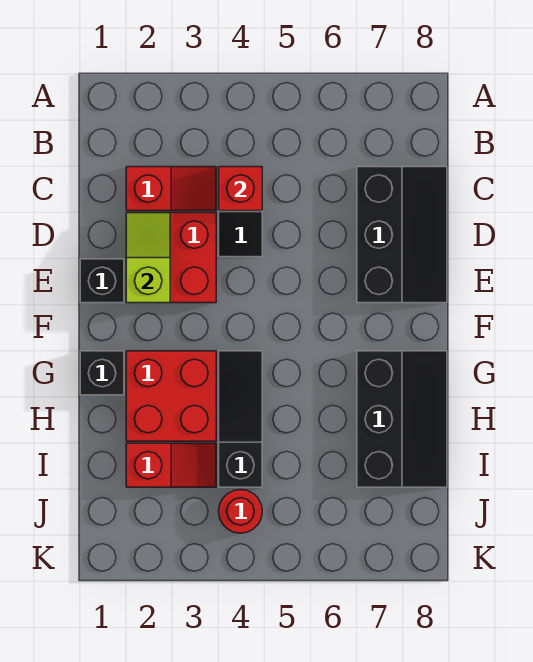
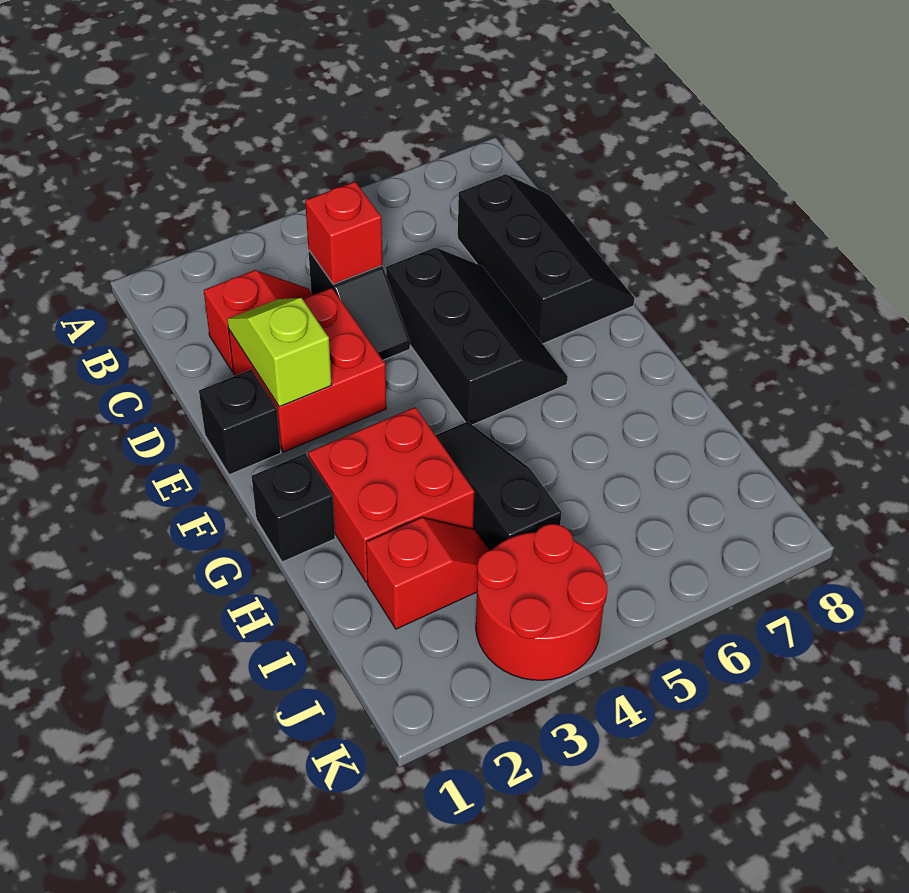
black slope G7:I8 level 1 top 7 -> black slope D5:F6 level 1 top 5
red round brick J4 level 1 -> red round brick J3:K4 level 1

